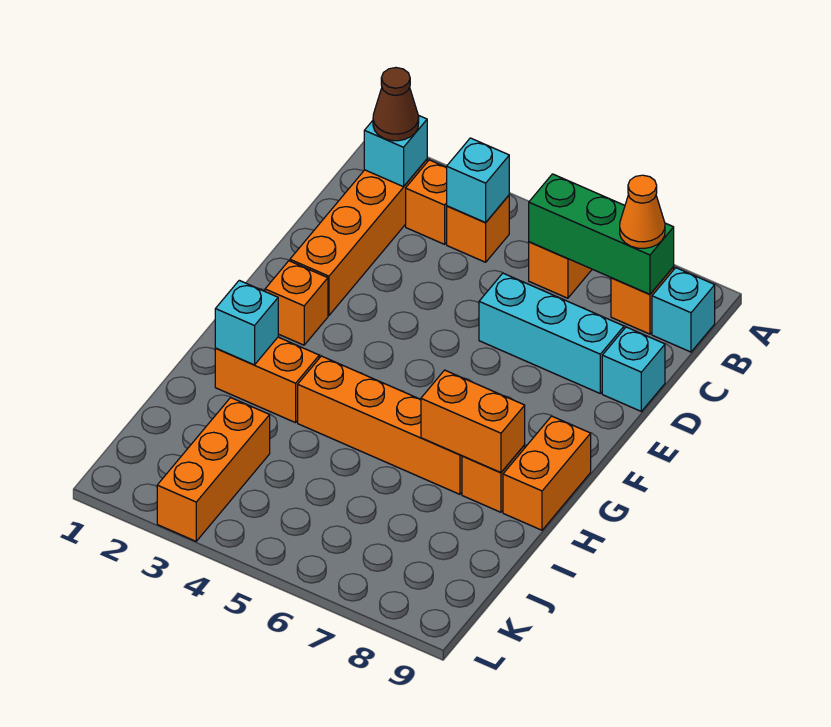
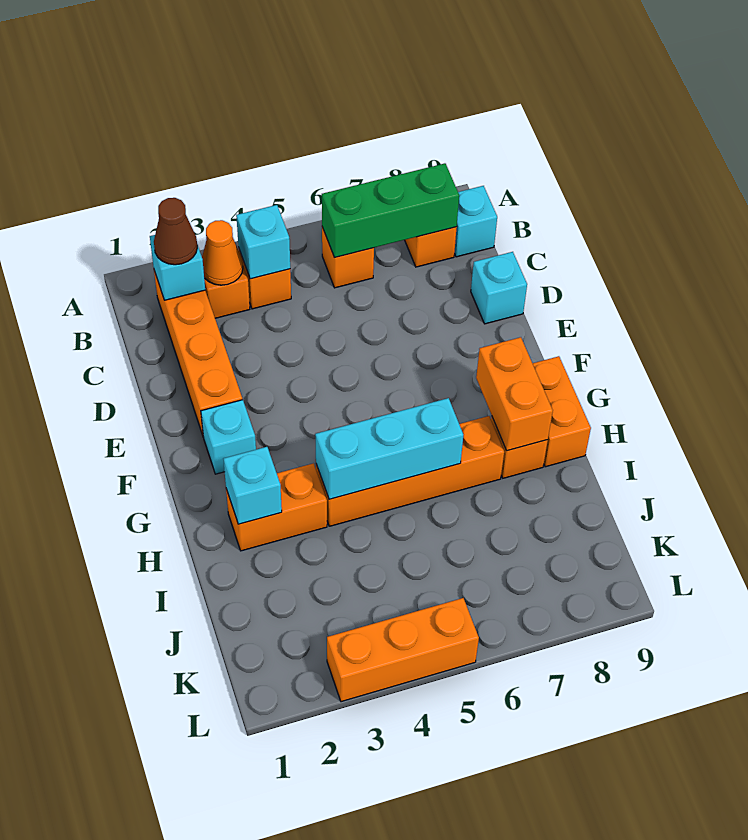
orange cone B8 level 3 -> orange cone B3 level 2
cyan brick D6:D8 level 1 -> cyan brick H4:H6 level 2
orange brick F2 level 1 -> cyan brick F2 level 1
orange brick H7:H8 level 2 -> orange brick G8:H8 level 2
orange brick J3:L3 level 1 -> orange brick L3:L5 level 1

